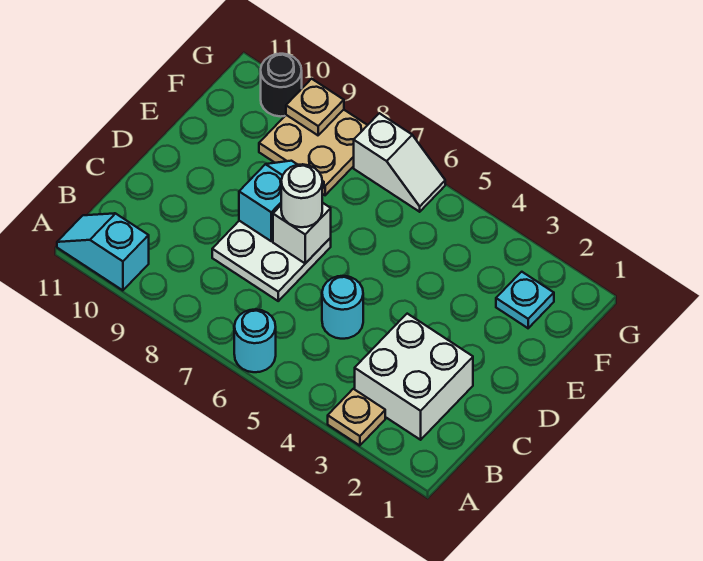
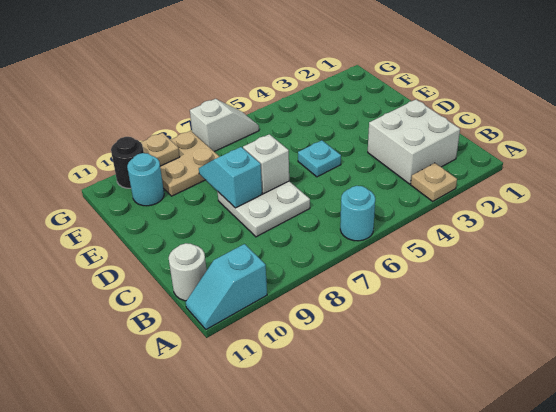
cyan round brick C5 level 1 -> cyan round brick F10 level 1
white round brick D7 level 3 -> white round brick B11 level 1
cyan plate F2 level 1 -> cyan plate D5 level 1

